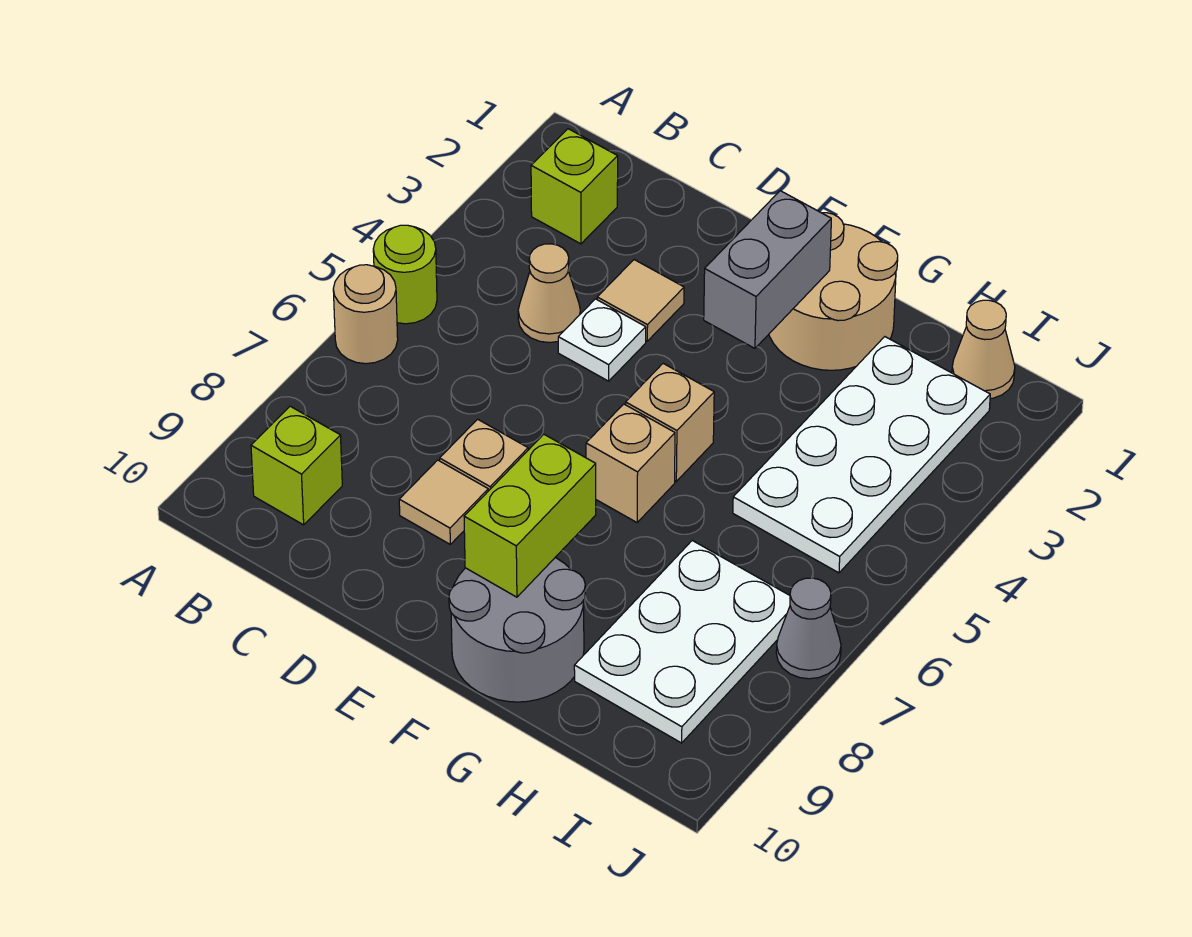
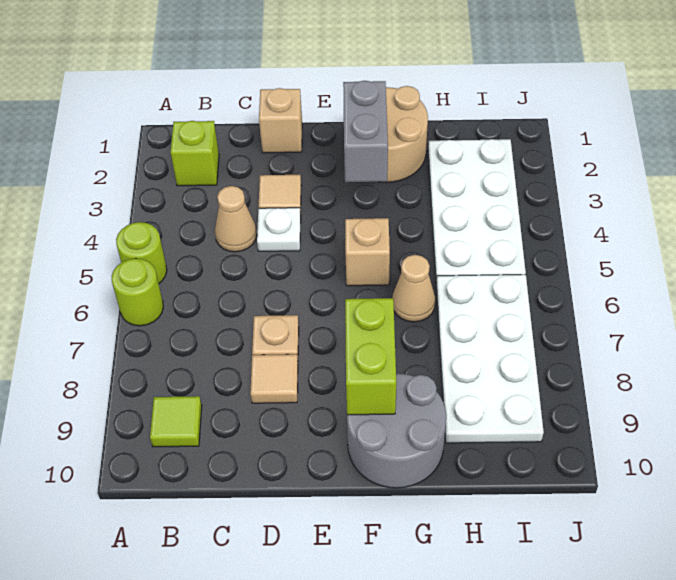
tan round brick A6 level 1 -> lime round brick A6 level 1
lime brick B9 level 1 -> lime tile B9 level 1
tan brick F6 level 1 -> tan brick D1 level 1
white plate H7:I9 level 1 -> white plate H6:I9 level 1
tan cone I1 level 1 -> tan cone G6 level 1
grey cone J7 level 1 -> none

